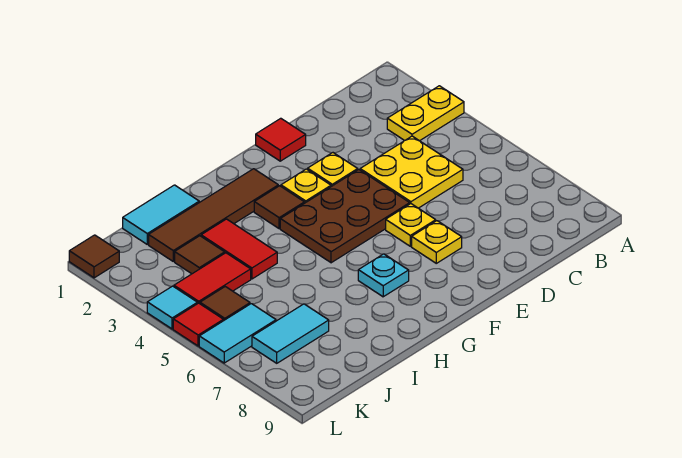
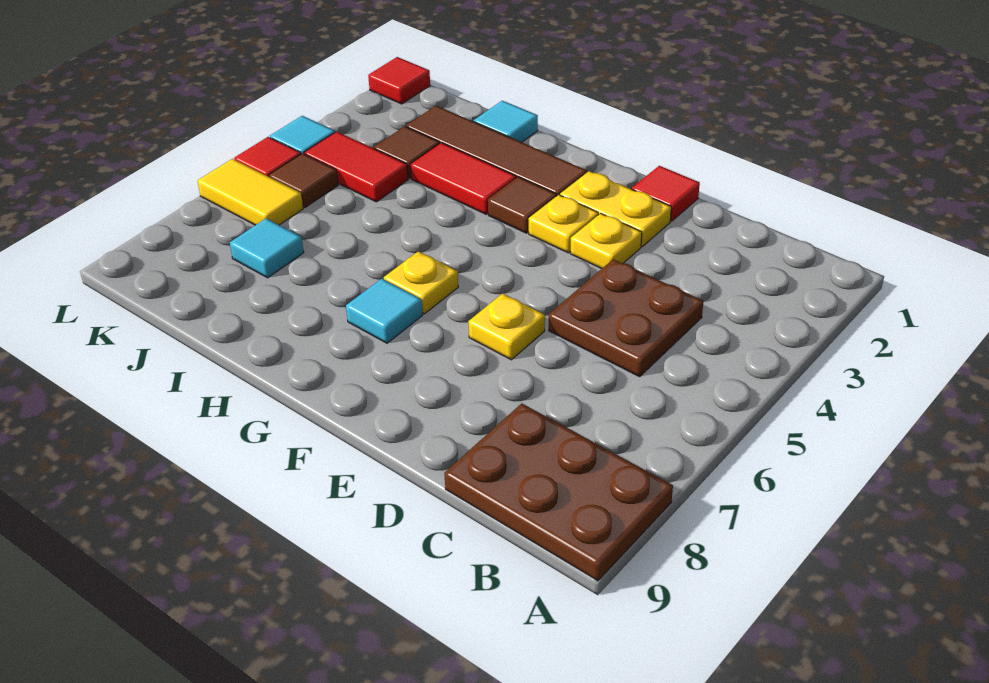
yellow plate A3:B3 level 1 -> yellow plate E2:F2 level 1
yellow plate C4:D5 level 1 -> brown plate C4:D5 level 1
brown plate E4:G5 level 1 -> brown plate A8:C9 level 1
yellow plate E7 level 1 -> yellow plate G6 level 1
cyan plate G7 level 1 -> cyan tile G7 level 1
cyan tile I1:J1 level 1 -> cyan tile I1 level 1
red tile I3:I4 level 1 -> red tile H3:I3 level 1
cyan tile J7:K7 level 1 -> cyan tile J7 level 1
cyan tile K6:L6 level 1 -> yellow tile K6:L6 level 1
brown tile L1 level 1 -> red tile L1 level 1

